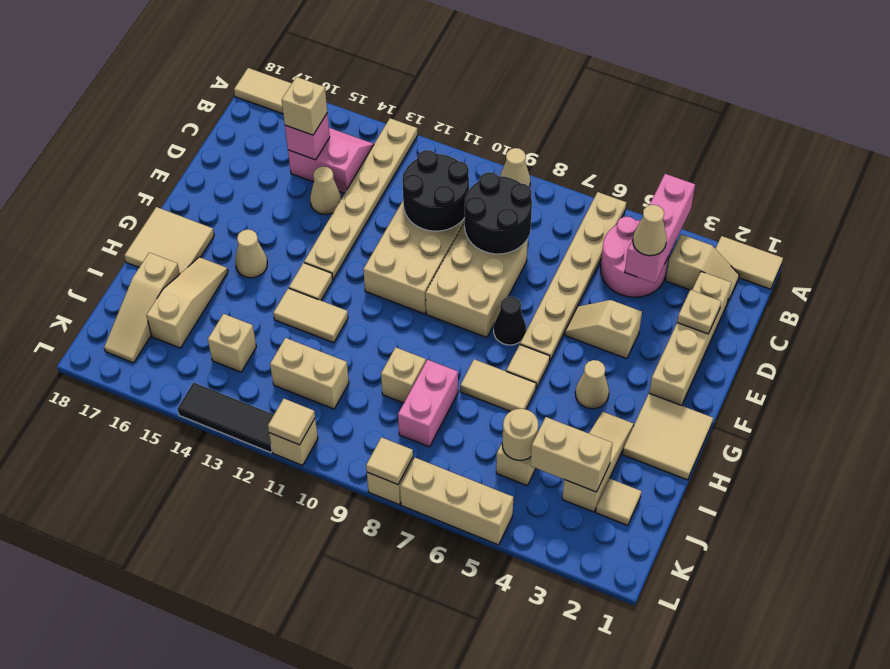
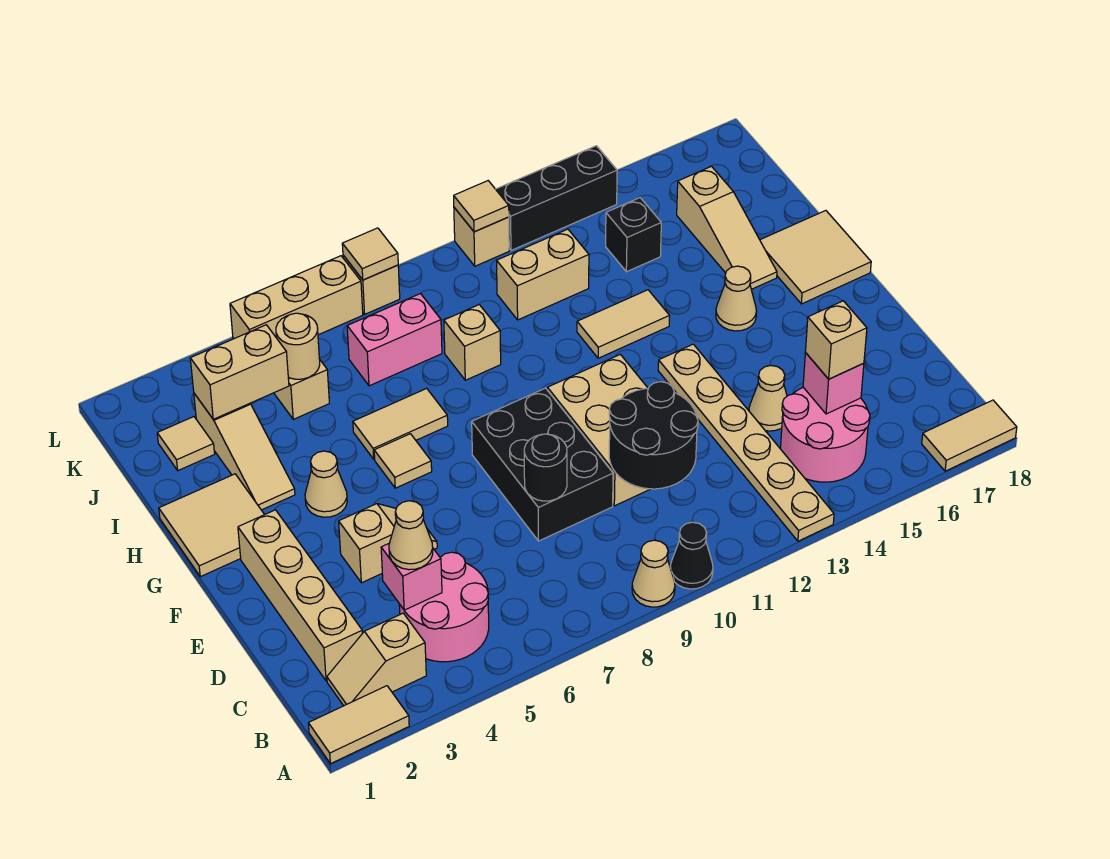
pink brick A4:C4 level 2 -> pink brick C4 level 2
tan plate A6:F6 level 1 -> none
pink slope B14:C15 level 1 top C -> pink round brick B14:C15 level 1
black round brick C8:D9 level 2 -> black round brick D8 level 2
tan plate D2 level 2 -> none
tan brick D8:F9 level 1 -> black brick D8:F9 level 1
black cone F7 level 1 -> black cone A10 level 1
tan tile G13 level 1 -> none
pink brick I8:J8 level 1 -> pink brick J7:J8 level 1
tan slope I17:K17 level 1 top I -> none
tan brick J14 level 1 -> black brick J14 level 1
black tile L12:L14 level 1 -> black brick L12:L14 level 1

